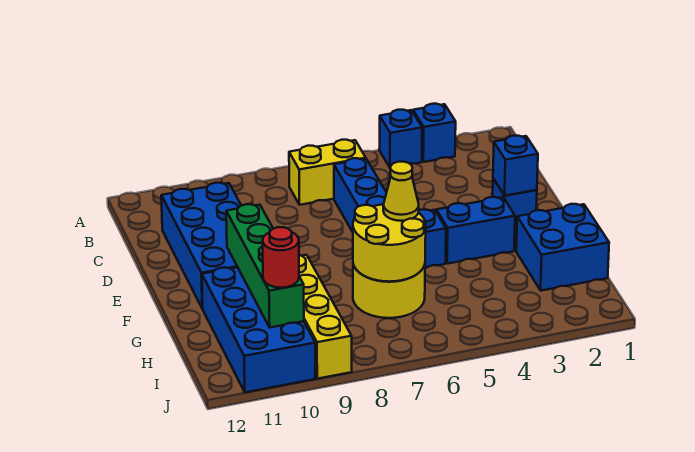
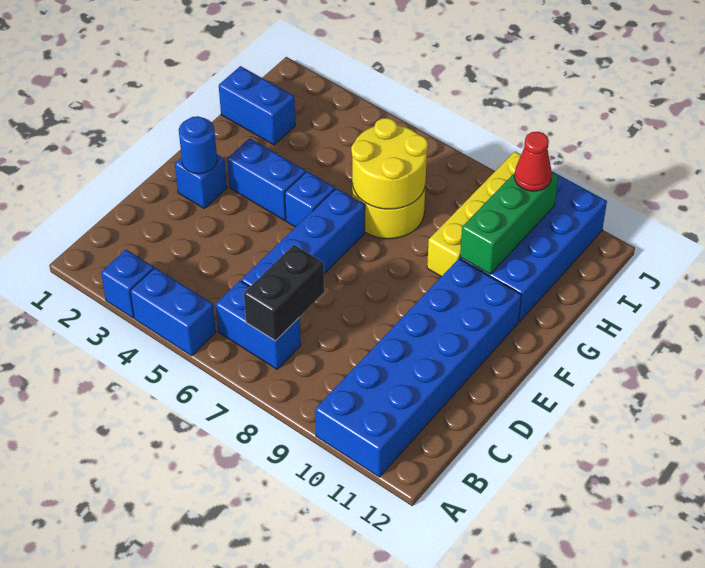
blue brick A4 level 1 -> blue brick A4:A5 level 1
yellow brick B6:B7 level 1 -> blue brick B6:B7 level 1
none -> black brick B7:C7 level 2
blue brick C10:F11 level 1 -> blue brick A10:F11 level 1
blue brick E2 level 2 -> blue round brick E2 level 2
green brick F10:I10 level 2 -> green brick G10:I10 level 2
blue brick G1:H2 level 1 -> blue brick H1:H2 level 1
yellow cone G6 level 3 -> none
red round brick I10 level 3 -> red cone I10 level 3

